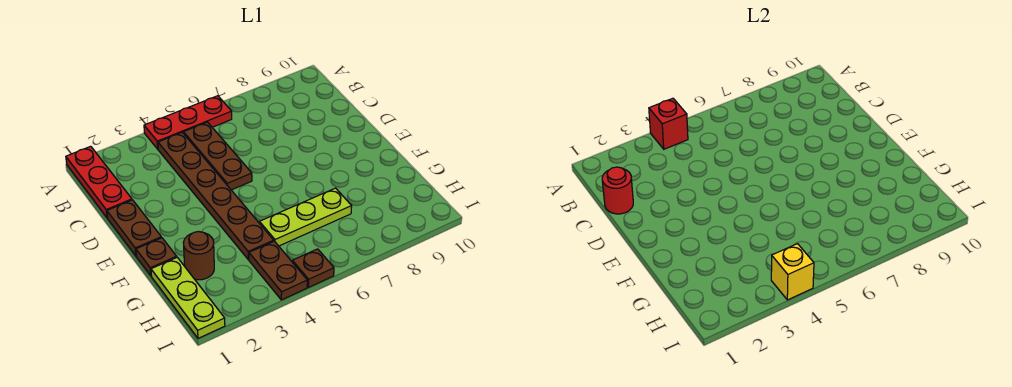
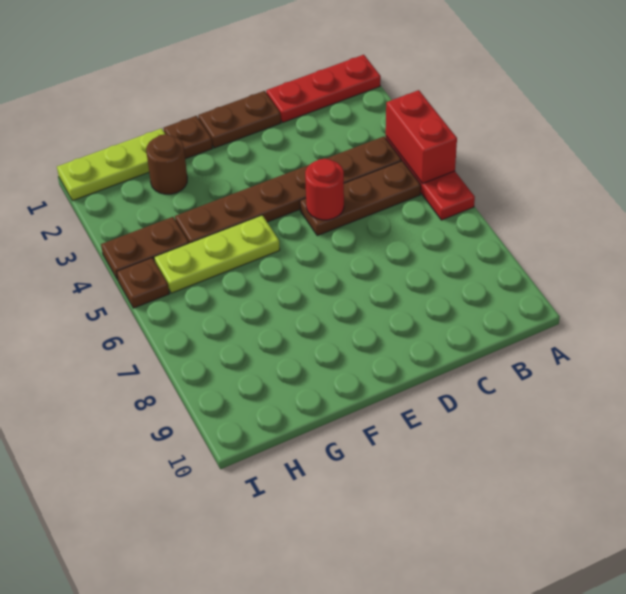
red brick A4 level 2 -> red brick A4:A5 level 2
red round brick C1 level 2 -> red round brick D5 level 2
lime plate G5:G7 level 1 -> lime plate F5:H5 level 1
yellow brick I4 level 2 -> none

